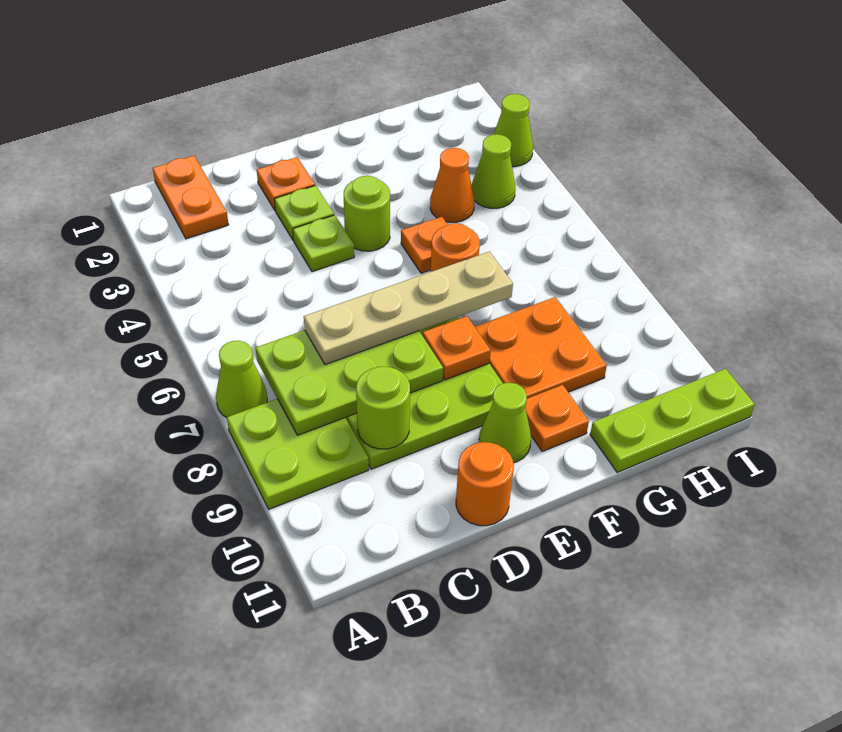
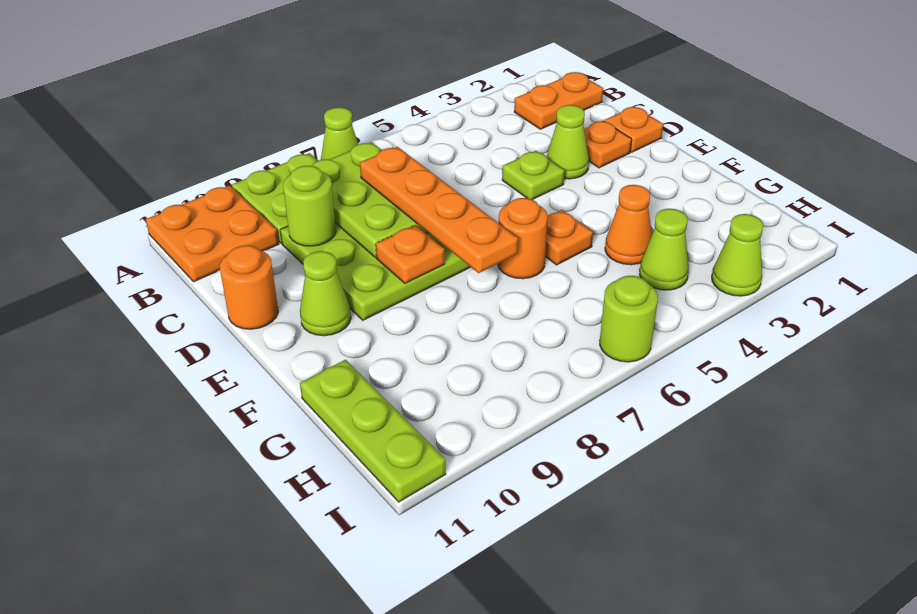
tan plate C7:F7 level 3 -> orange plate C7:F7 level 3
lime plate D3 level 1 -> lime cone D3 level 1
lime round brick E4 level 1 -> lime round brick I6 level 1
orange plate F8:G9 level 1 -> orange plate A10:B11 level 1
orange plate F10 level 1 -> orange plate D1 level 1

